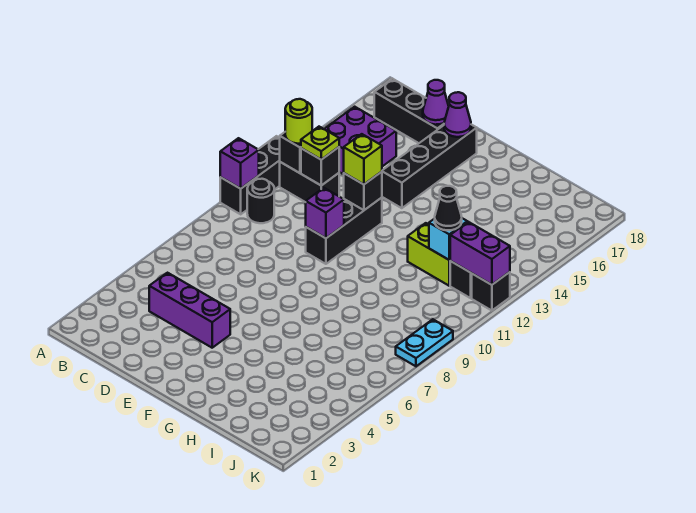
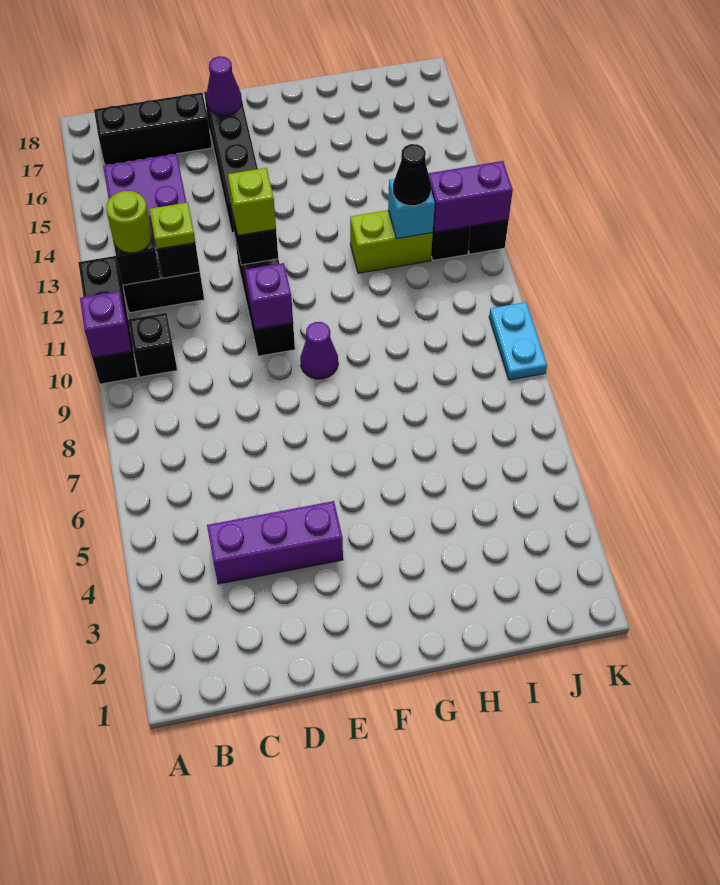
black round brick B10 level 1 -> black brick B10 level 1
purple cone D17 level 2 -> purple cone F9 level 1

